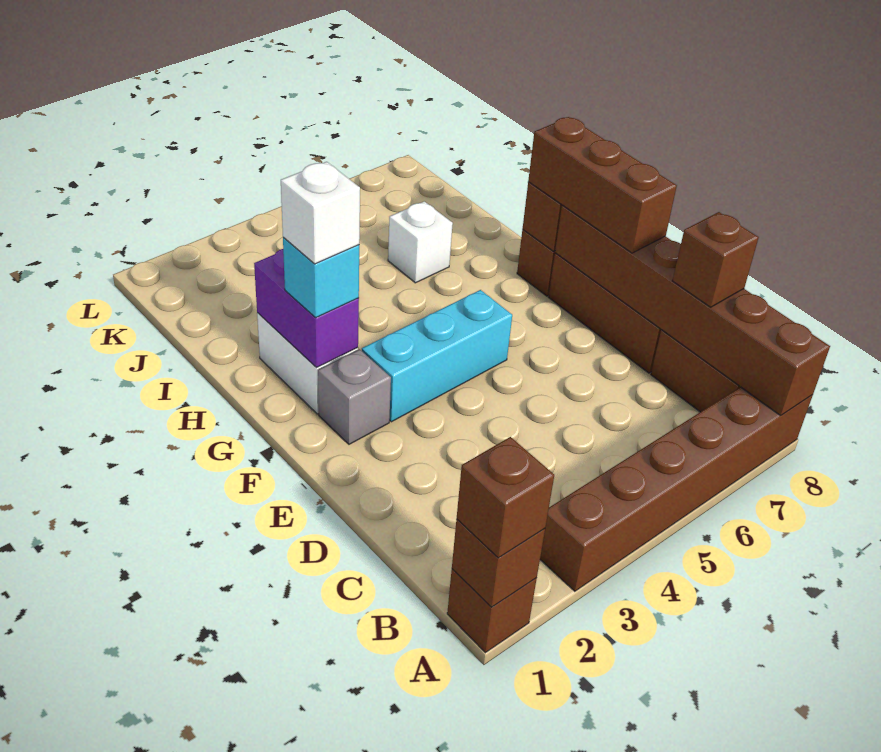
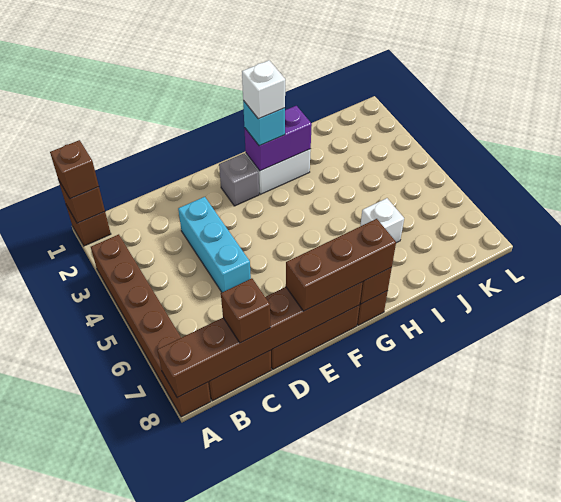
cyan brick F3:F5 level 1 -> cyan brick D3:D5 level 1

